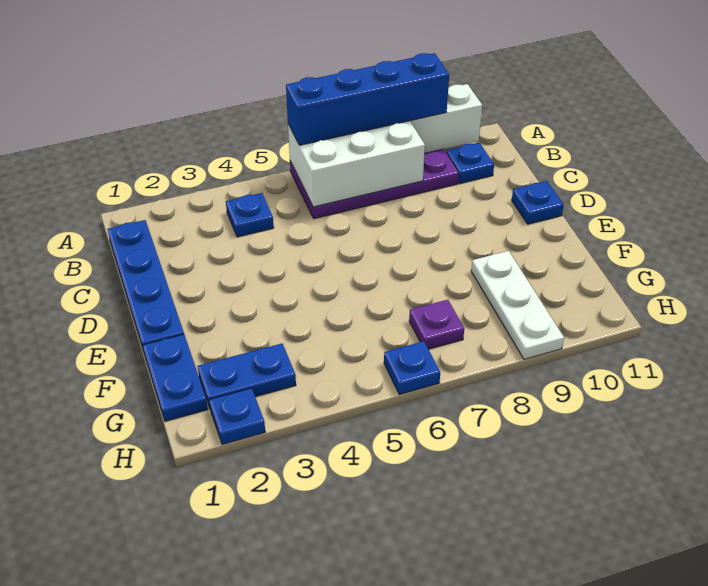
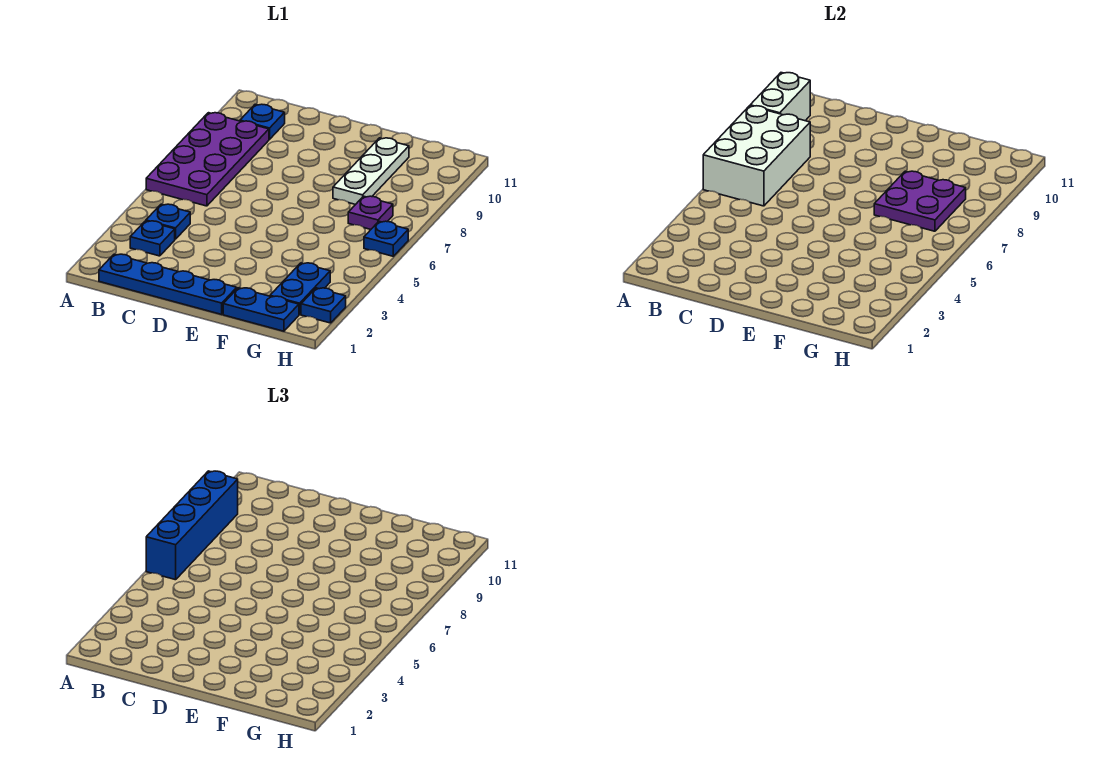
blue plate D11 level 1 -> blue plate B3 level 1
none -> purple plate F7:G8 level 2
white plate F9:H9 level 1 -> white plate F8:F10 level 1

